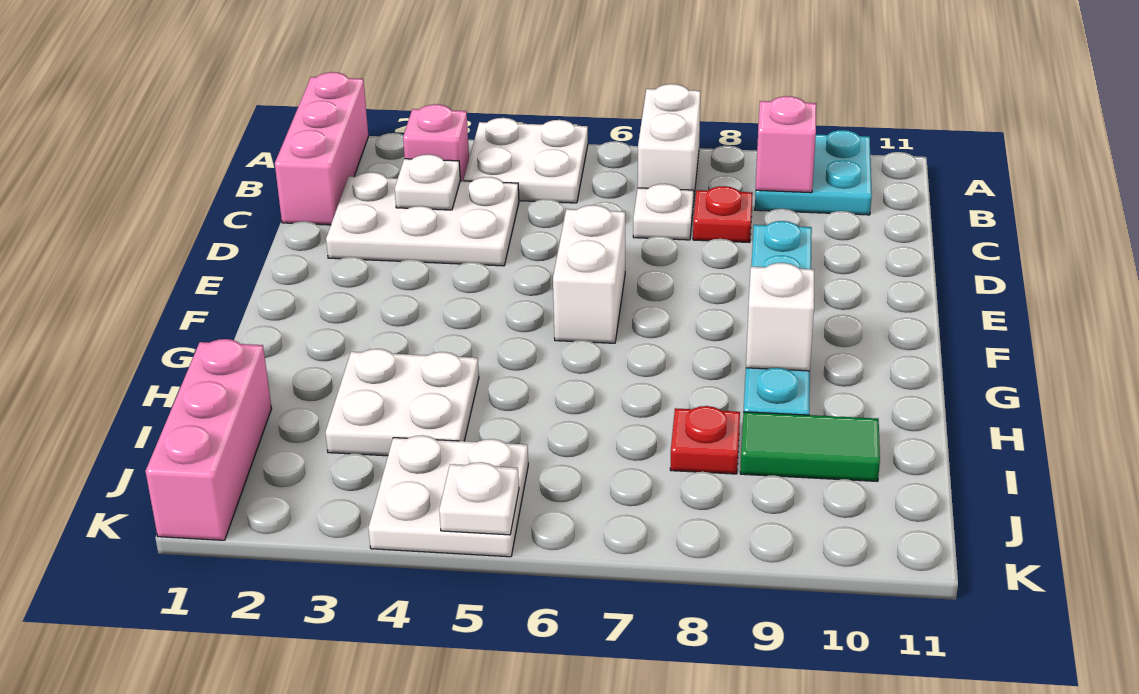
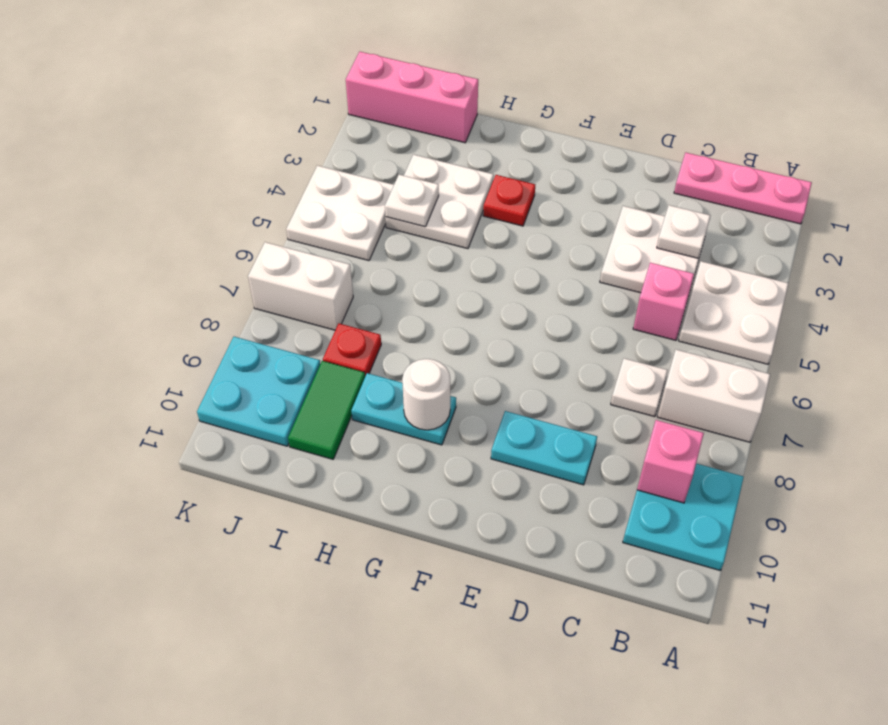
pink brick A1:C1 level 1 -> pink plate A1:C1 level 1
pink brick B3 level 1 -> pink brick C5 level 1
white plate C2:D4 level 1 -> white plate C3:D4 level 1
red plate C8 level 1 -> red plate G3 level 1
white brick E6:F6 level 1 -> white brick J7:K7 level 1
white brick G9 level 2 -> white round brick G9 level 2
none -> cyan plate J9:K10 level 1
white plate K5 level 2 -> white plate I4 level 2

